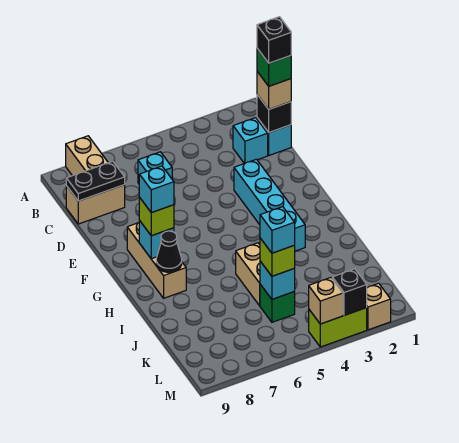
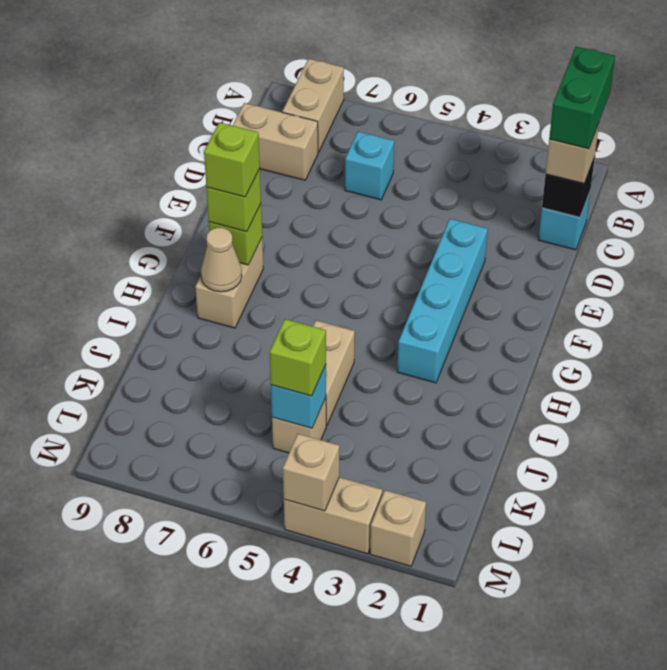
green brick C1 level 4 -> green brick B1:C1 level 4
black brick C1 level 5 -> none
cyan brick C2 level 1 -> none
black plate C8:C9 level 2 -> none
tan brick F8:H8 level 1 -> tan brick G8:H8 level 1
cyan brick G8 level 2 -> lime brick G8 level 2
cyan brick G8 level 4 -> lime brick G8 level 4
black cone H8 level 2 -> tan cone H8 level 2
green brick K5 level 1 -> tan brick K5 level 1
cyan brick K5 level 4 -> none
lime brick M3:M4 level 1 -> tan brick M3:M4 level 1
black brick M3 level 2 -> none

